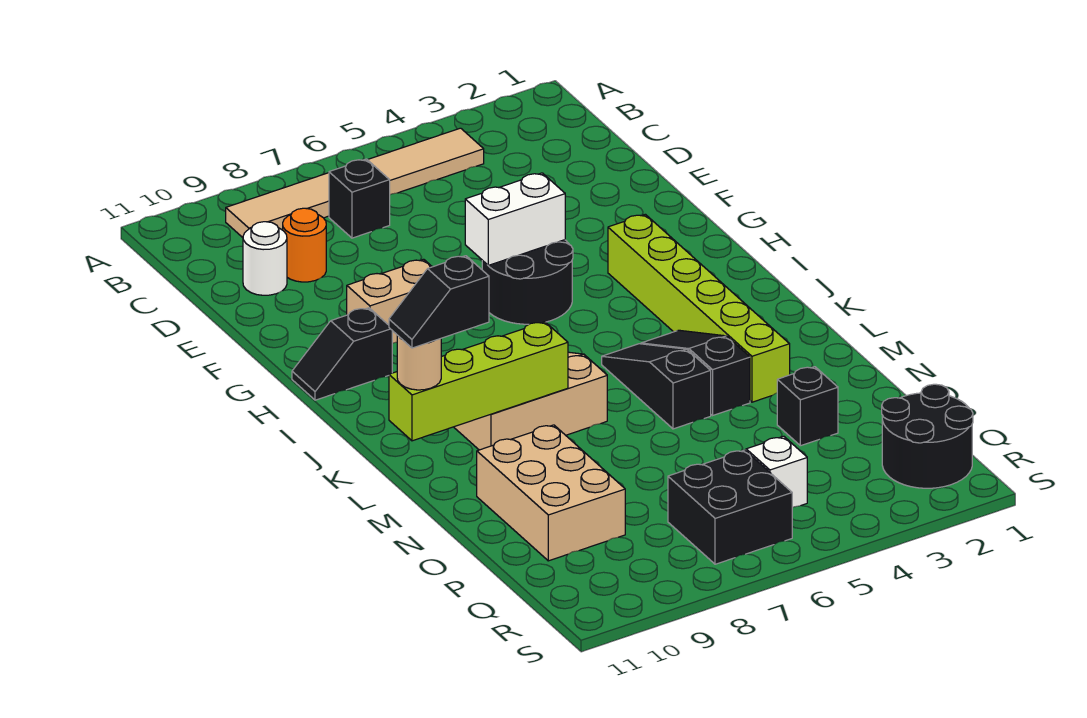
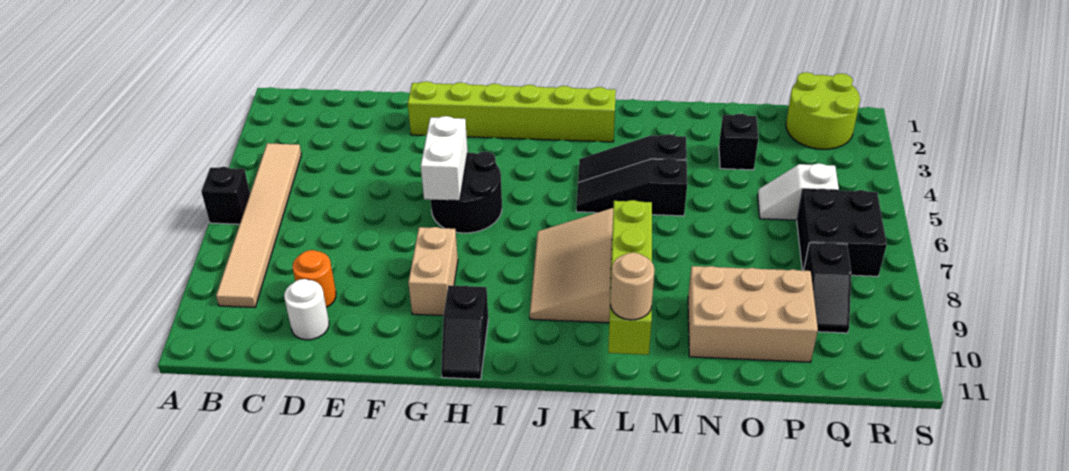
black brick C7 level 1 -> black brick A6 level 1
lime brick H3:M3 level 1 -> lime brick F2:K2 level 1
black slope L10:L11 level 4 top 10 -> black slope Q8:Q9 level 1 top 8
black round brick Q1:R2 level 1 -> lime round brick Q1:R2 level 1

